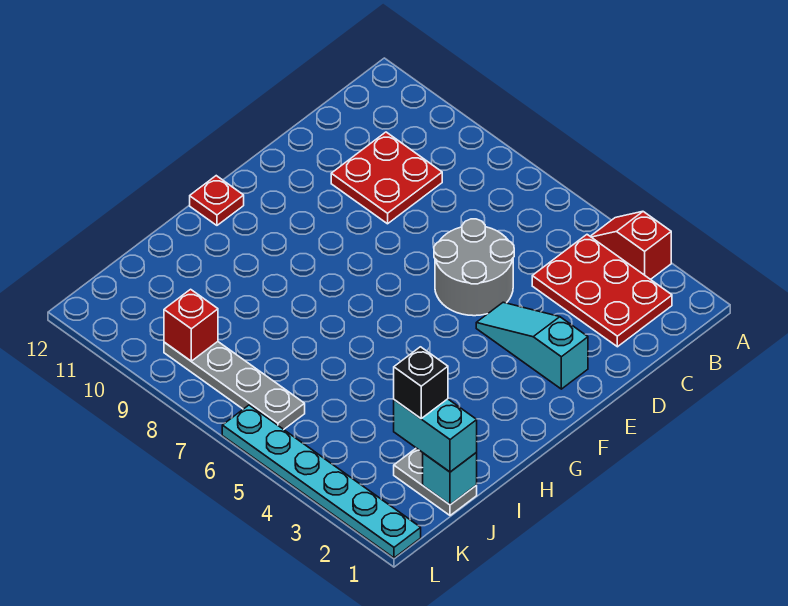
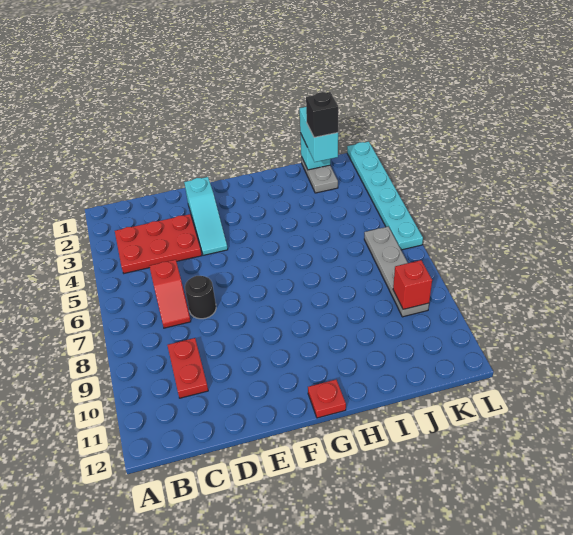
red slope A3:A4 level 1 top 3 -> red slope C6:C7 level 1 top 6
red plate B2:C4 level 1 -> red plate B3:D4 level 1
red plate C9:D10 level 1 -> red plate C9:C10 level 1
grey round brick D5:E6 level 1 -> none
none -> black round brick D7 level 1

